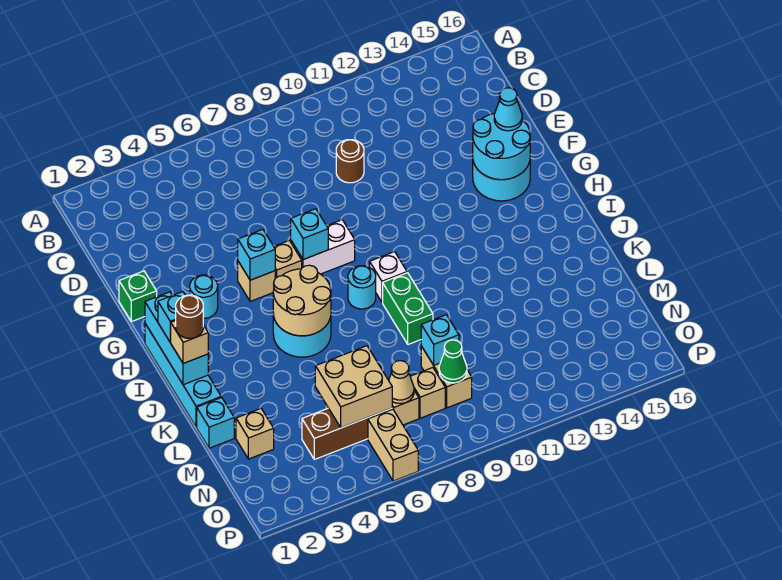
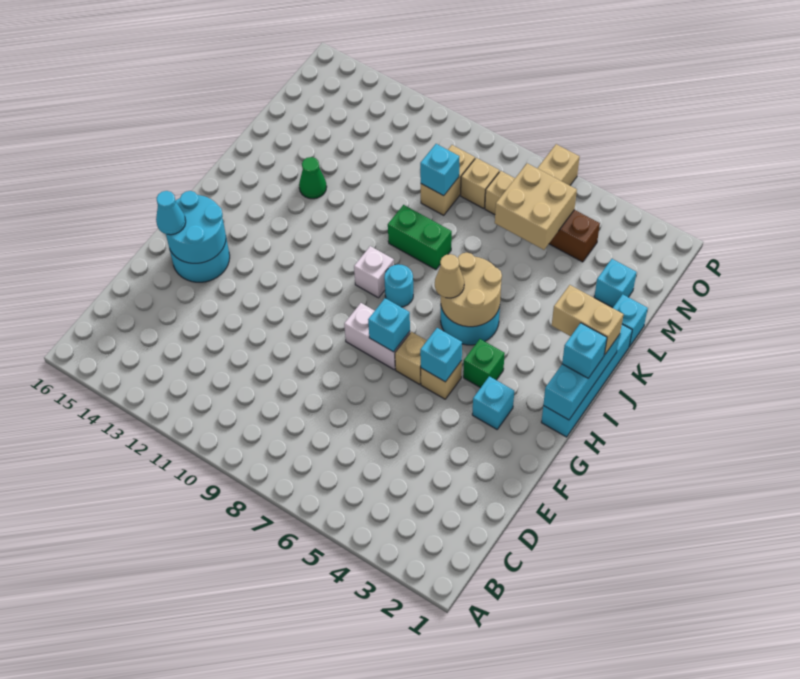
brown round brick D10 level 1 -> none
green brick F1 level 1 -> green brick H4 level 1
cyan round brick G3 level 1 -> cyan brick G3 level 1
tan brick J1 level 3 -> tan brick J1:J2 level 3
brown round brick J1 level 4 -> none
green brick J9:K9 level 1 -> green brick K8:K9 level 1
tan brick M2 level 1 -> cyan brick M2 level 1
tan cone N7 level 2 -> tan cone I6 level 3
green cone N9 level 2 -> green cone K13 level 1

